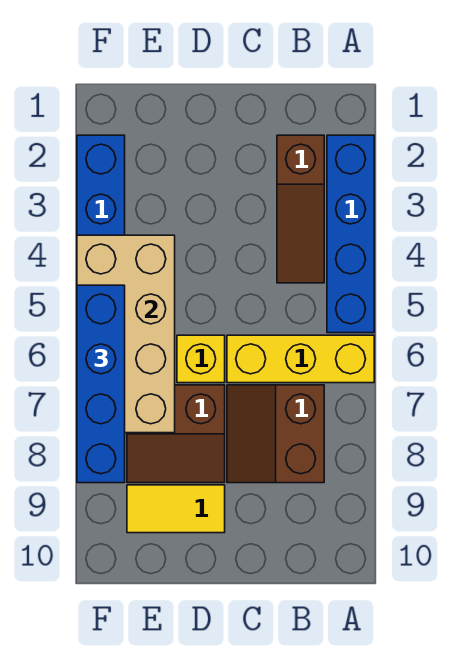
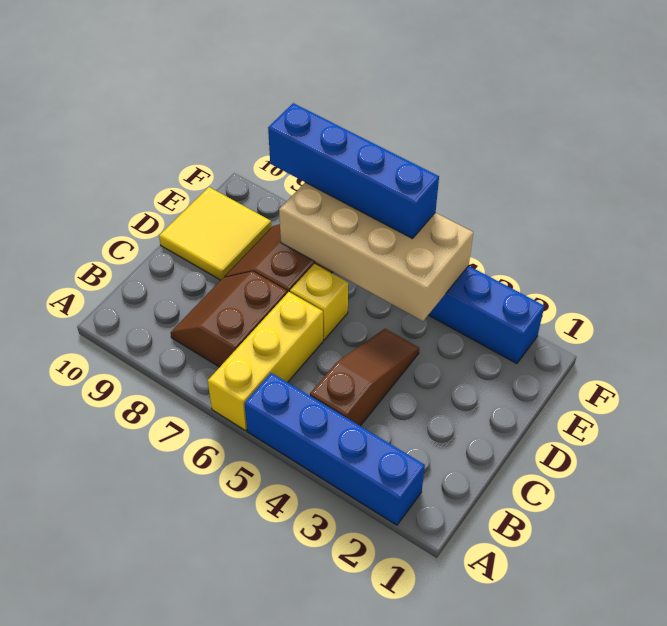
brown slope B2:B4 level 1 top 2 -> brown slope B4:D4 level 1 top B
brown slope B7:C8 level 1 top B -> brown slope B7:C8 level 1 top 7
yellow tile D9:E9 level 1 -> yellow tile D9:E10 level 1

